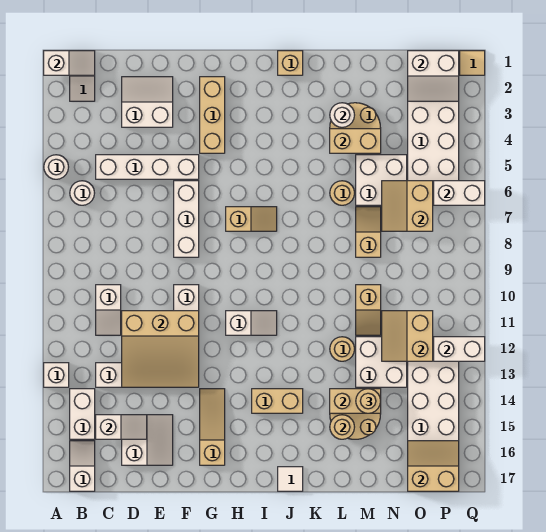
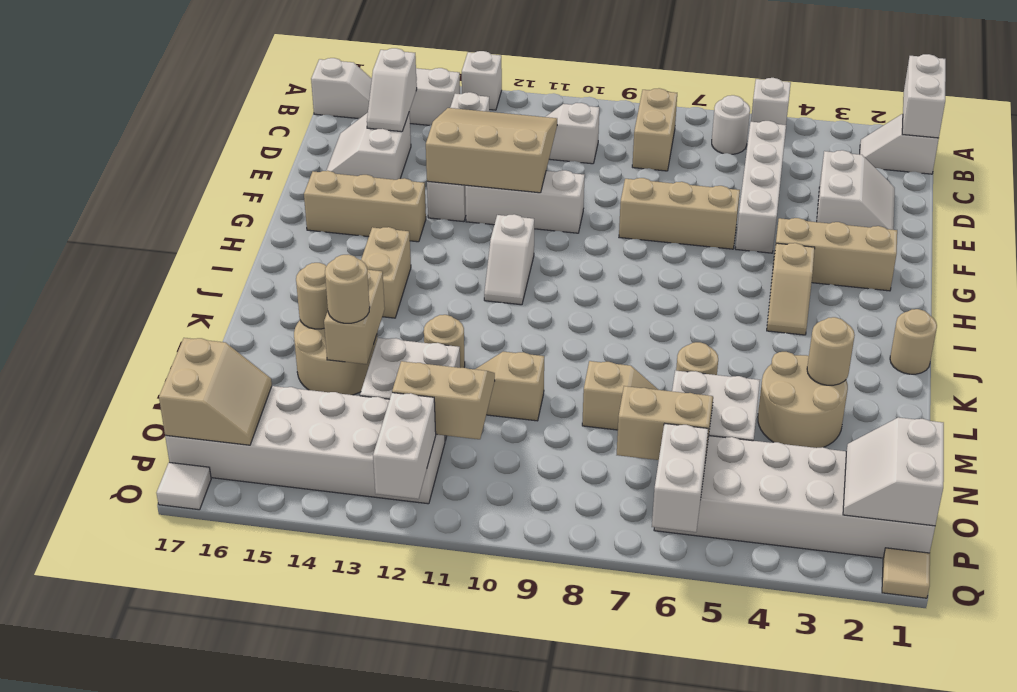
white slope A1:B1 level 2 top A -> white brick A1:B1 level 2
white round brick A5 level 1 -> white brick A5 level 1
tan slope D11:F13 level 2 top 11 -> tan slope D11:F13 level 2 top F
white slope D15:E16 level 1 top D -> white slope D15:E16 level 1 top 15
white brick F6:F8 level 1 -> tan brick F6:F8 level 1
tan slope G14:G16 level 1 top 16 -> tan brick G14:G16 level 1
tan slope H7:I7 level 1 top H -> tan slope H4:I4 level 1 top H
tan brick J1 level 1 -> tan round brick J1 level 1
white tile J17 level 1 -> white tile Q17 level 1
white round brick L3 level 2 -> tan round brick L3 level 2
tan brick L4:M4 level 2 -> tan brick B8:C8 level 1

